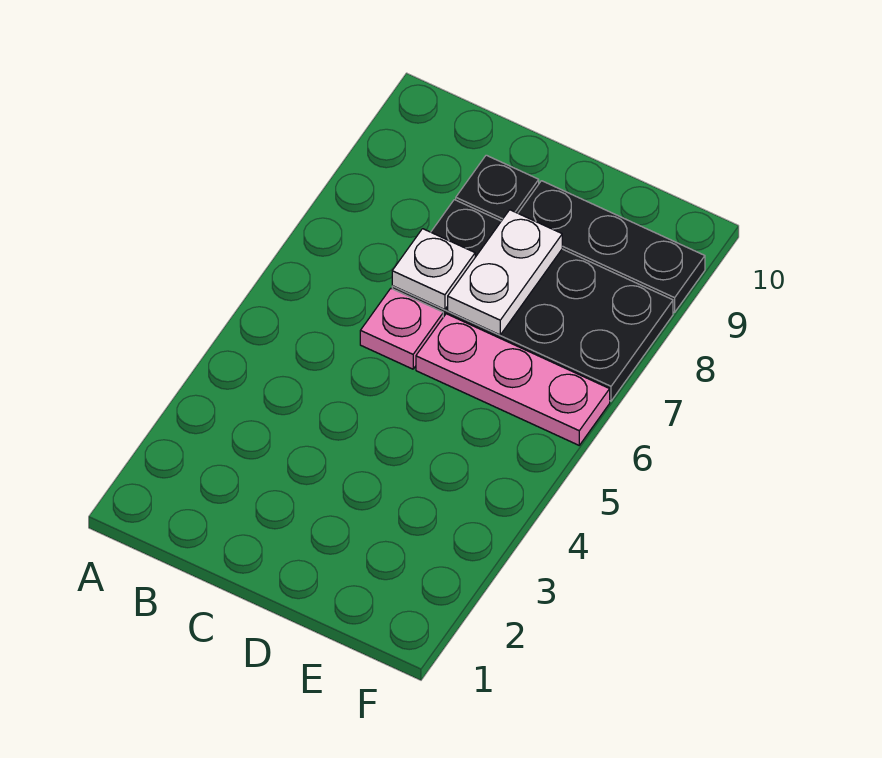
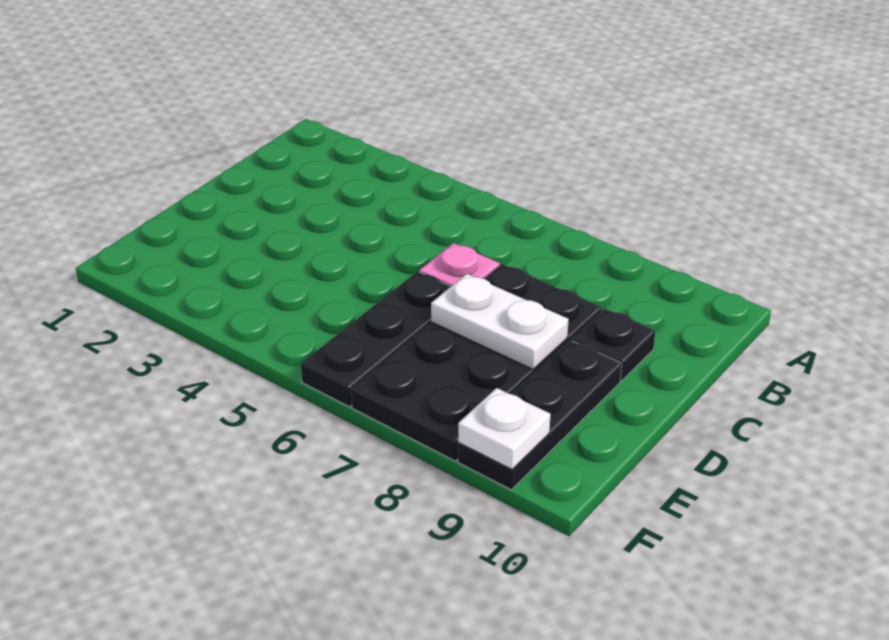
white plate C7 level 2 -> white plate F9 level 2
pink plate D6:F6 level 1 -> black plate D6:F6 level 1

